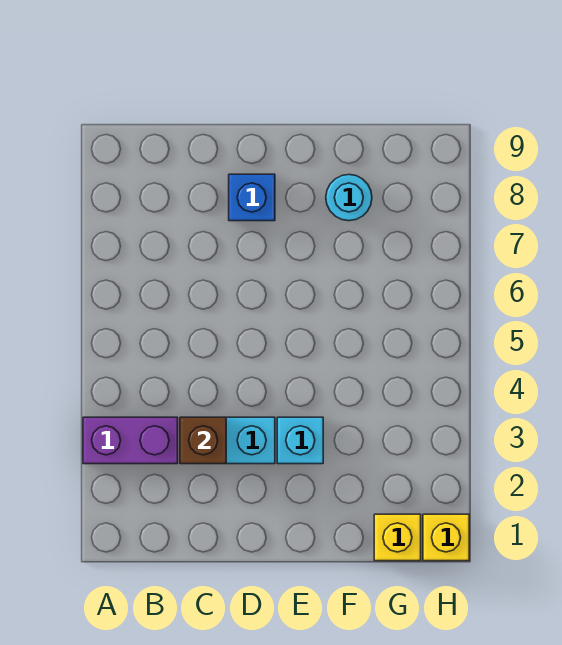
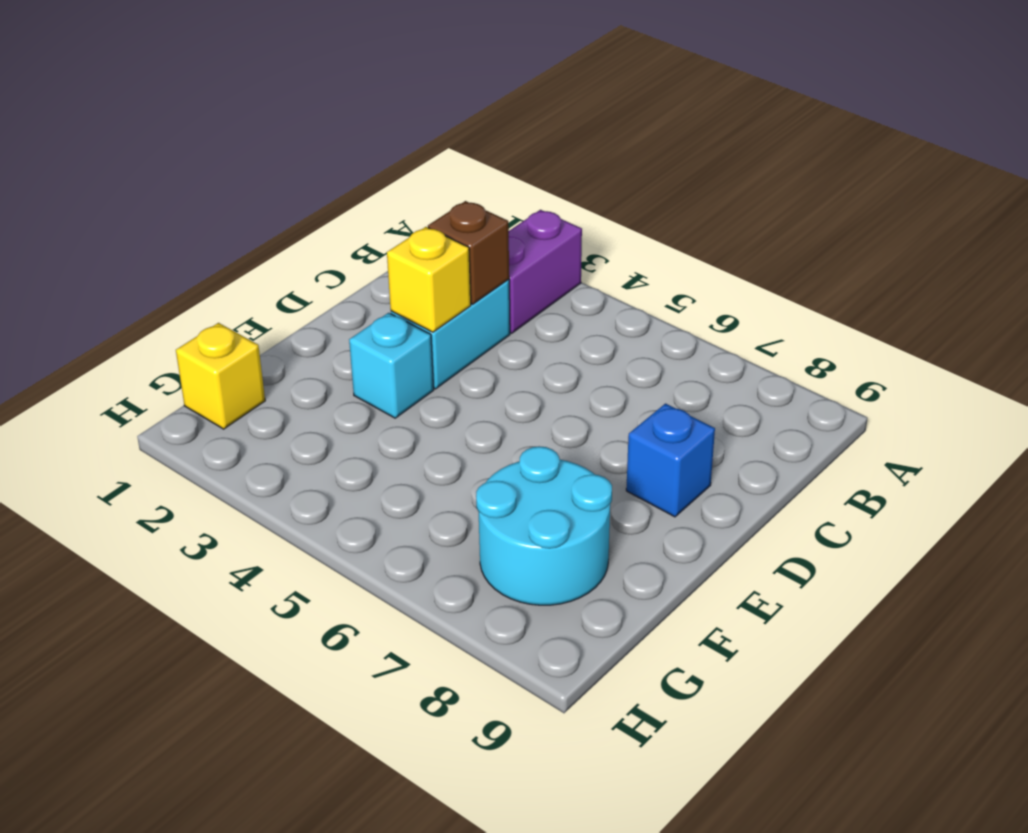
cyan round brick F8 level 1 -> cyan round brick F7:G8 level 1
yellow brick H1 level 1 -> yellow brick D3 level 2

